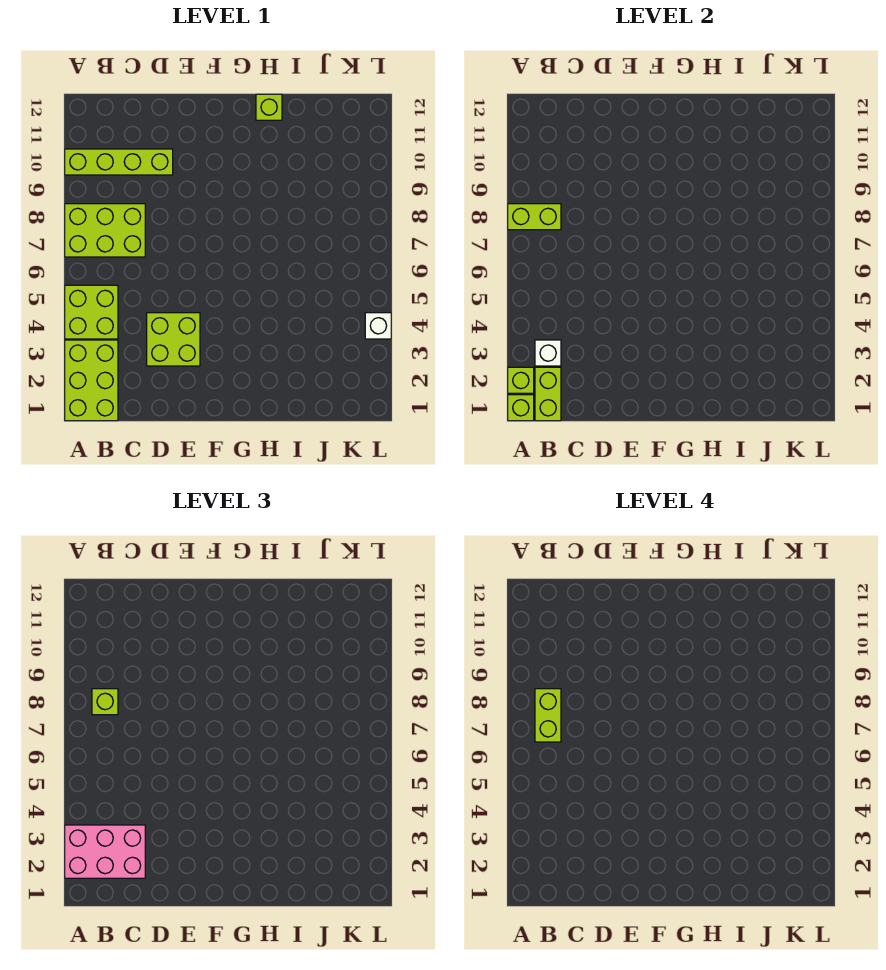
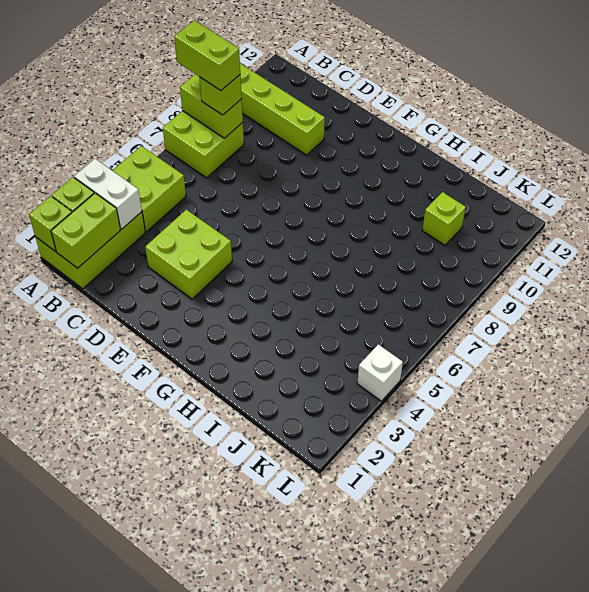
pink brick A2:C3 level 3 -> none
lime brick A7:C8 level 1 -> lime brick A7:B8 level 1
white brick B3 level 2 -> white brick A3:B3 level 2
lime brick B7:B8 level 4 -> lime brick A8:B8 level 4
lime brick H12 level 1 -> lime brick J10 level 1

